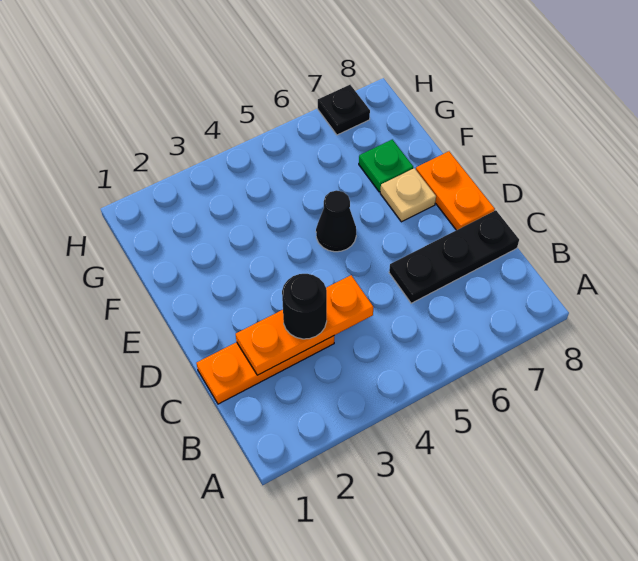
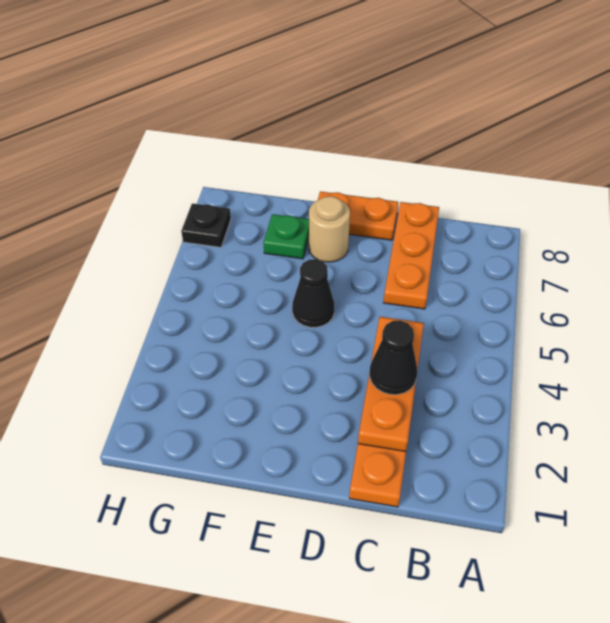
black round brick C3 level 3 -> black cone C3 level 3
black plate C6:C8 level 1 -> orange plate C6:C8 level 1
tan plate E7 level 1 -> tan round brick E7 level 1

